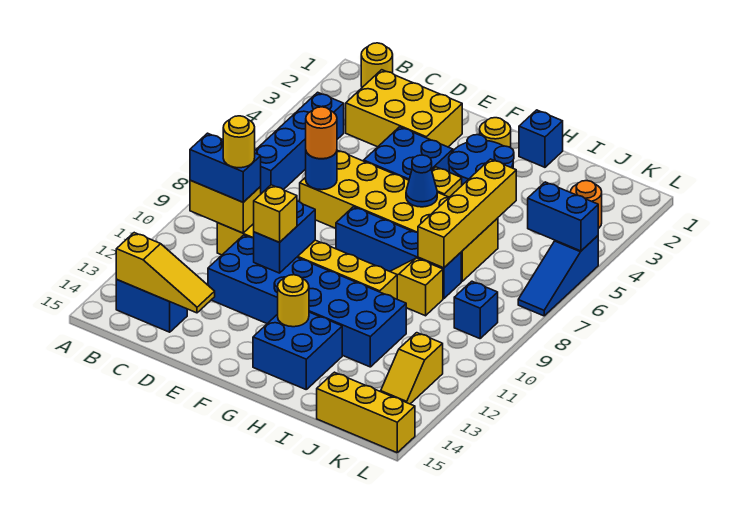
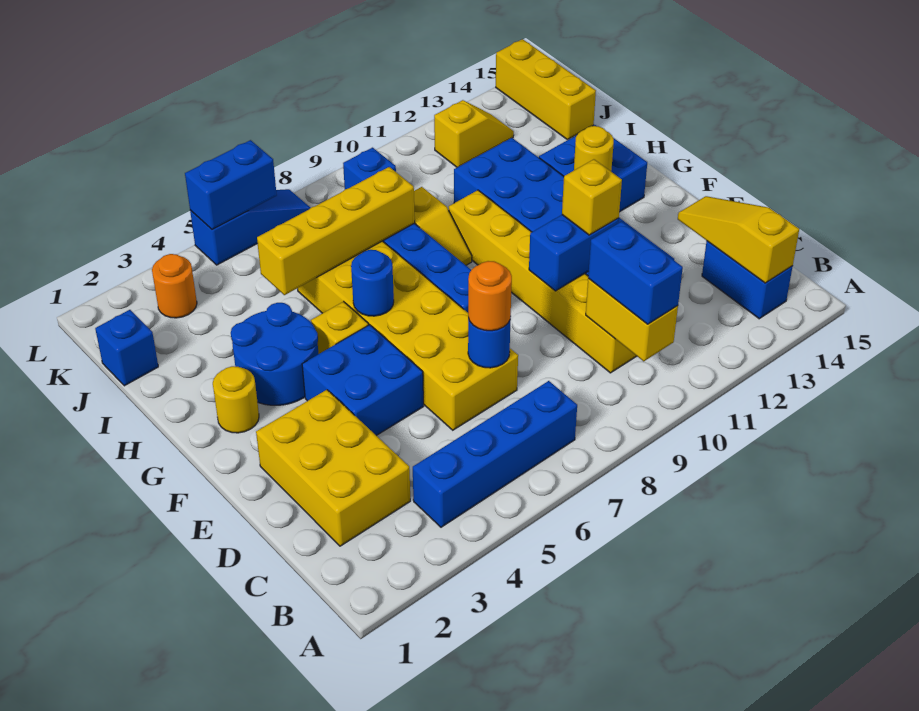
yellow round brick B1 level 1 -> none
yellow round brick C10 level 4 -> none
blue cone G6 level 2 -> blue round brick G6 level 2
blue brick H1 level 1 -> blue brick J1 level 1
blue brick K5:L5 level 2 -> blue brick L5:L6 level 2

